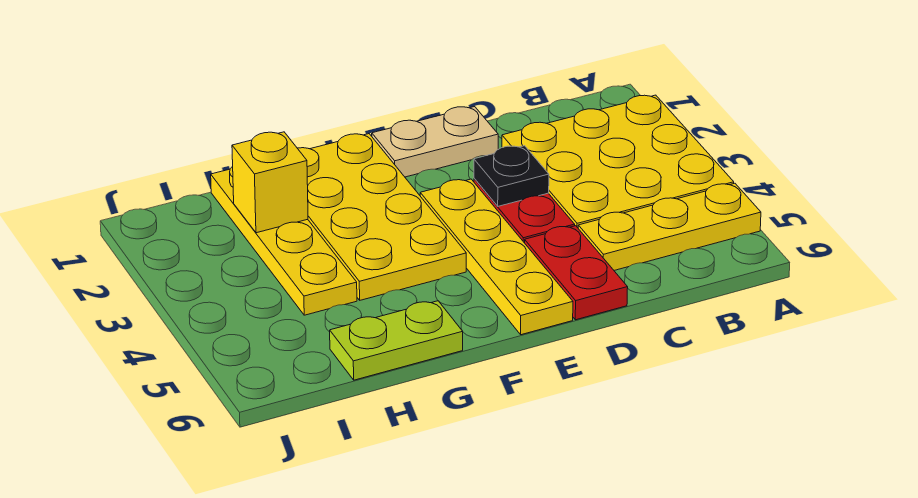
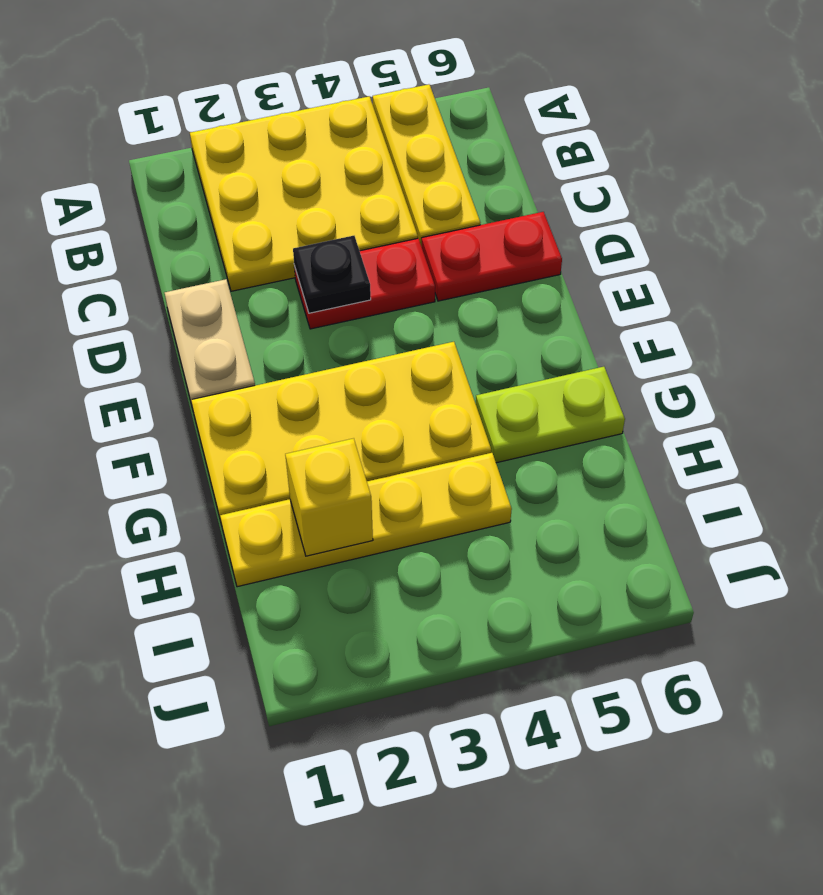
yellow plate E3:E6 level 1 -> none
lime plate G6:H6 level 1 -> lime plate G5:G6 level 1

